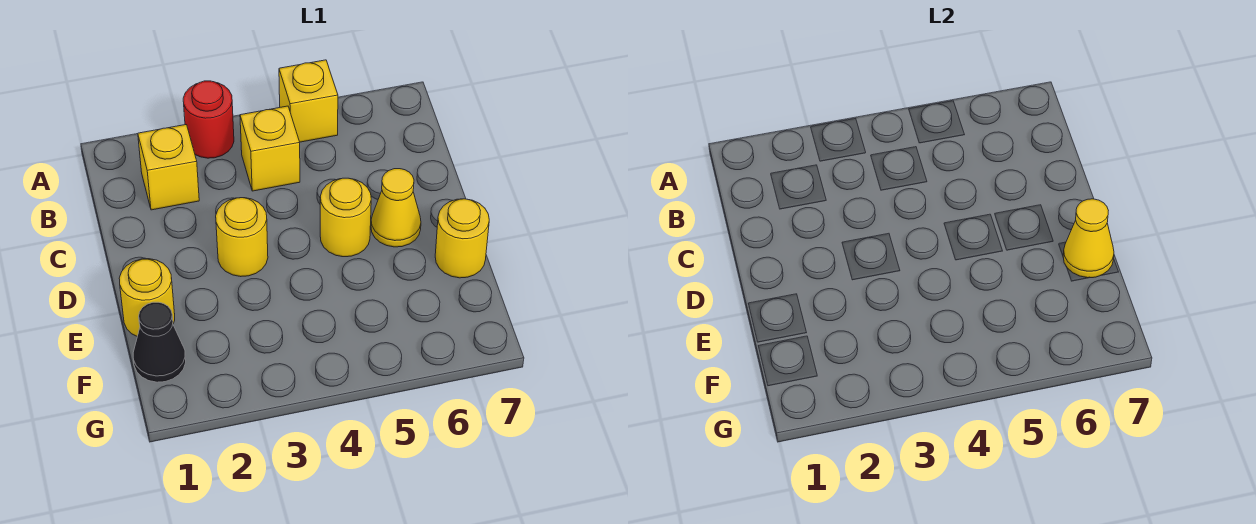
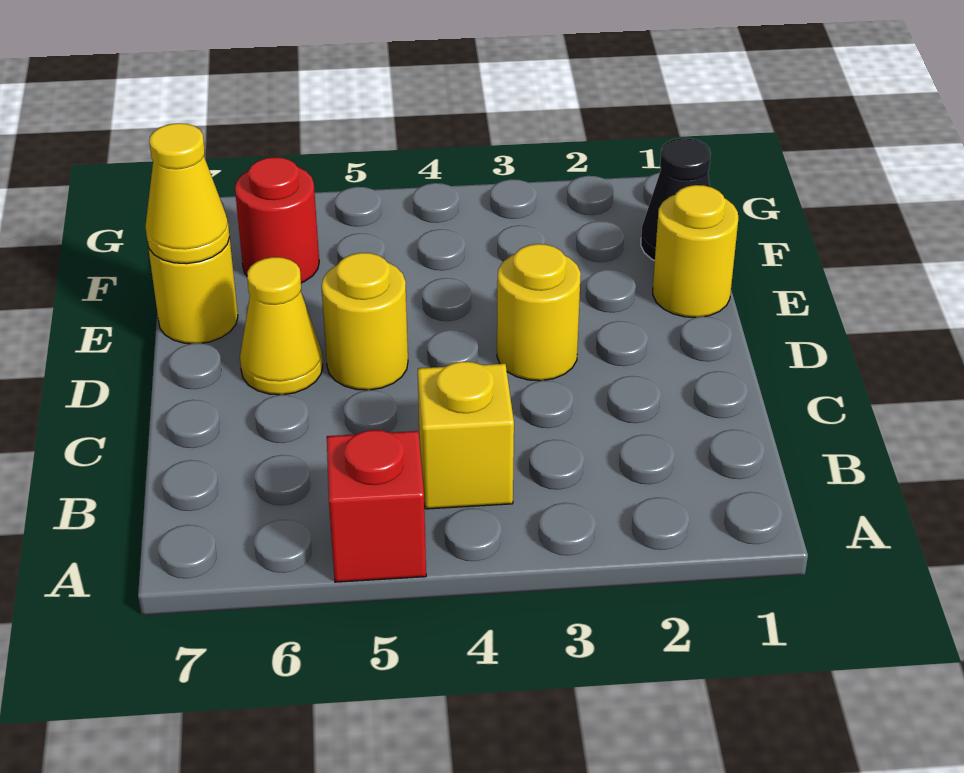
red round brick A3 level 1 -> red round brick F6 level 1
yellow brick A5 level 1 -> red brick A5 level 1
yellow brick B2 level 1 -> none

